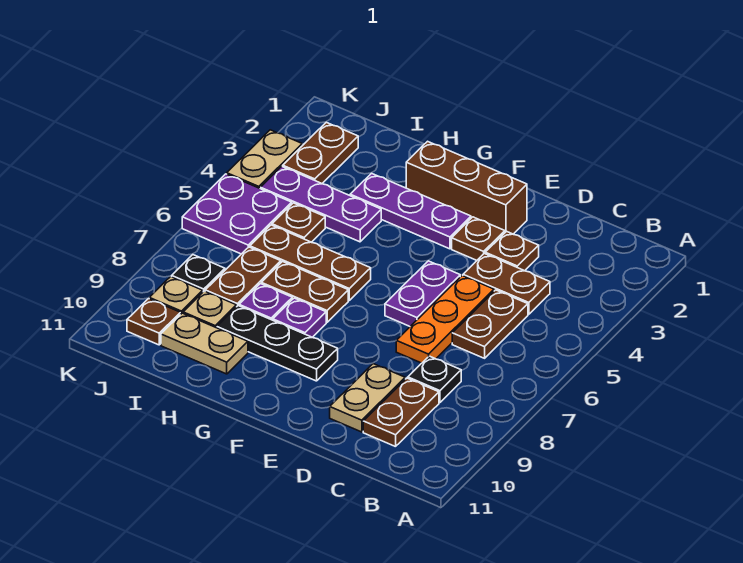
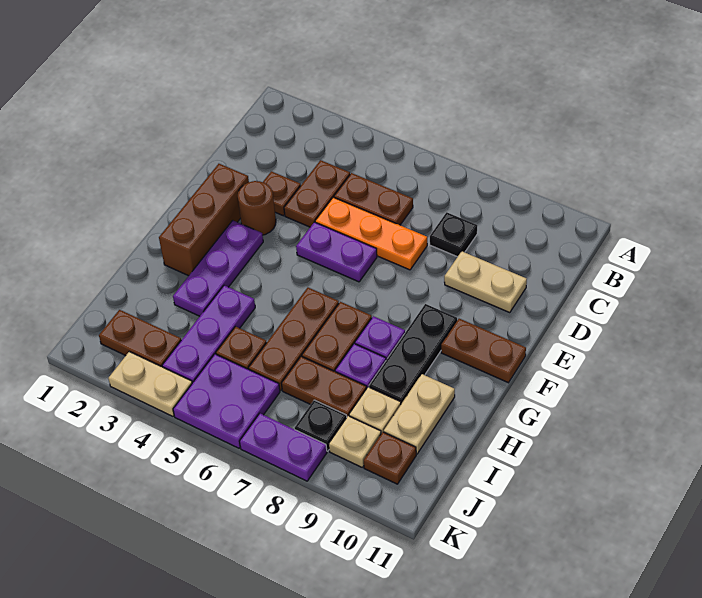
brown plate C9:C10 level 1 -> brown plate F10:F11 level 1
brown plate E3 level 1 -> brown round brick E3 level 1
none -> purple plate K7:K8 level 1

